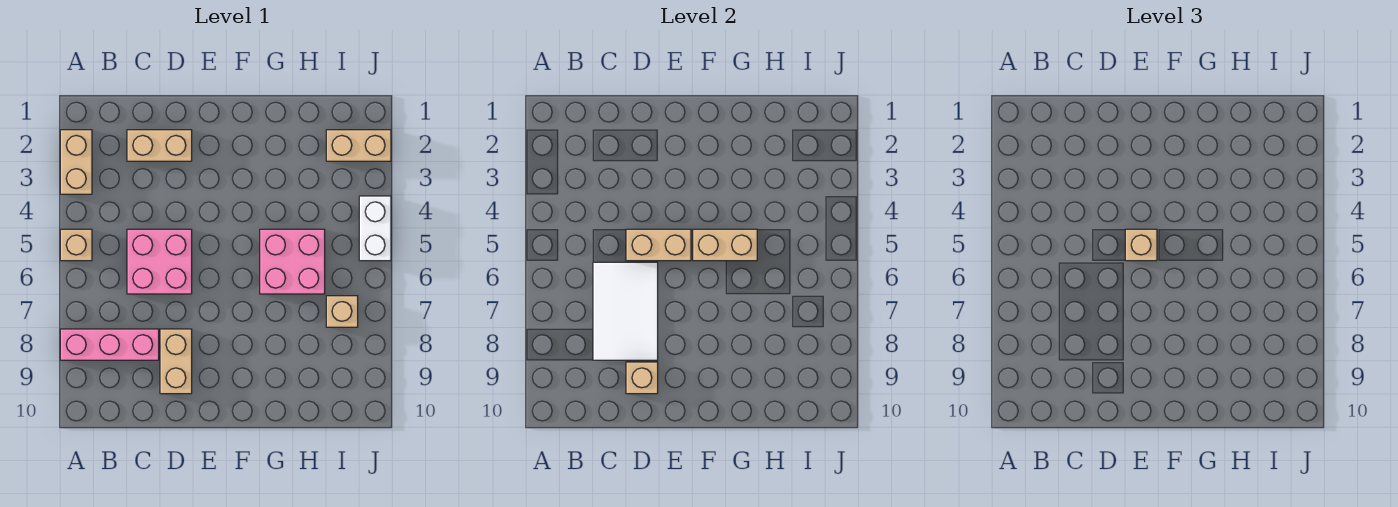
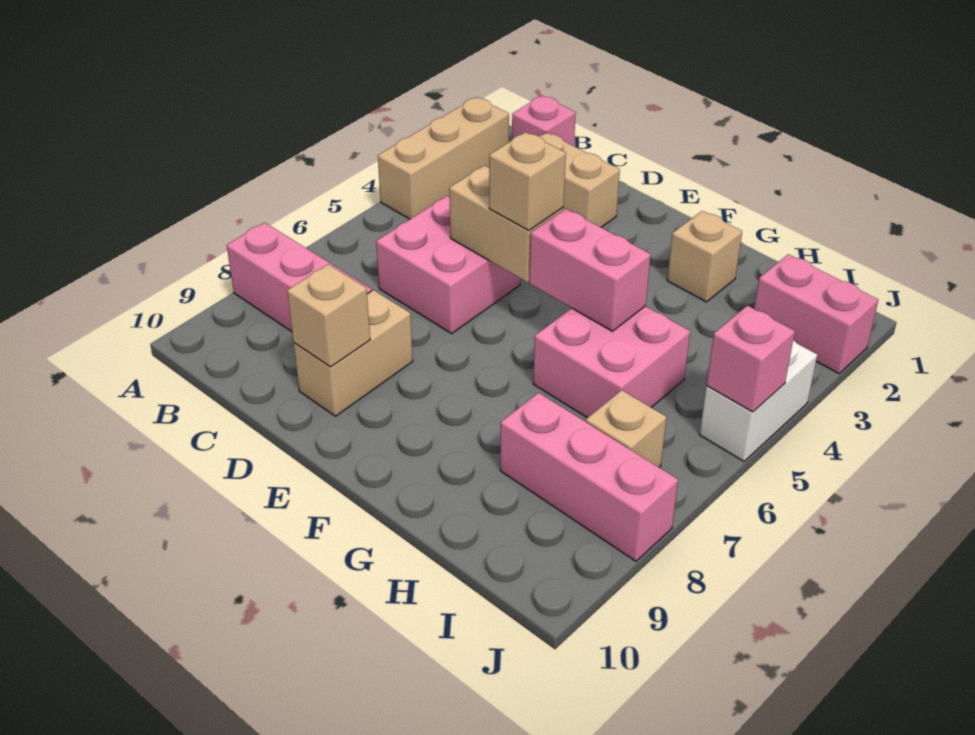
tan brick A2:A3 level 1 -> tan brick A2:A4 level 1
tan brick A5 level 1 -> tan brick G2 level 1
none -> pink brick B1 level 1
white tile C6:D8 level 2 -> none
tan brick F5:G5 level 2 -> pink brick F5:G5 level 2
none -> pink brick H8:J8 level 1
tan brick I2:J2 level 1 -> pink brick I2:J2 level 1
none -> pink brick J5 level 2

